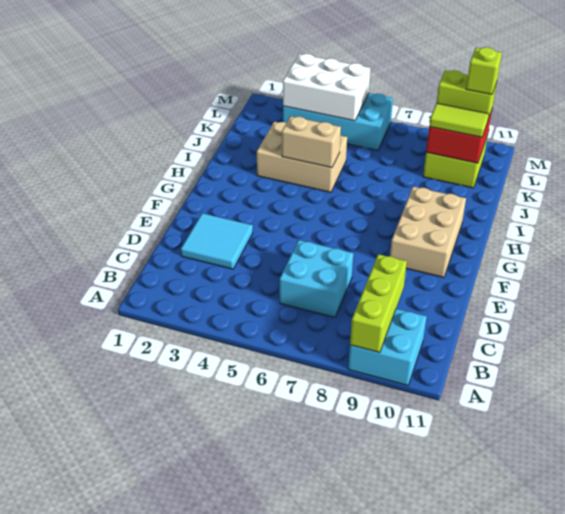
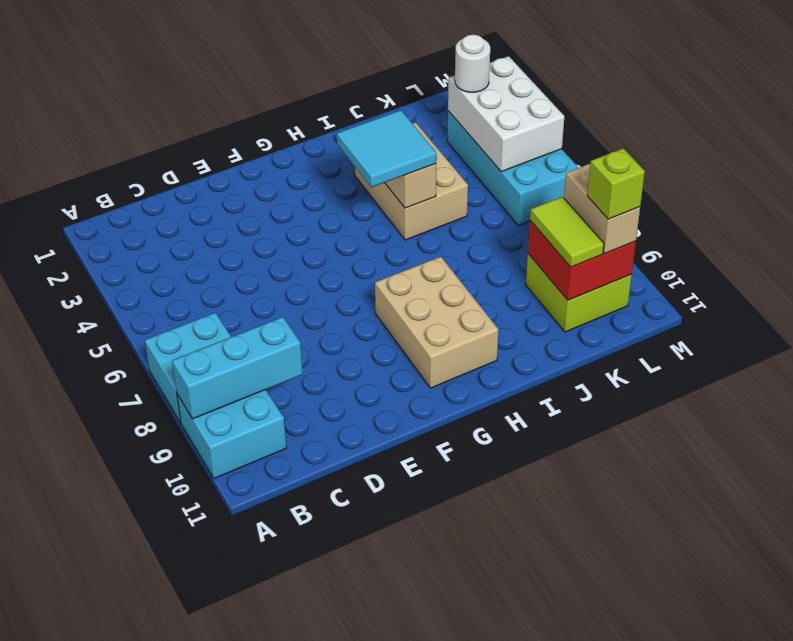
lime brick A9:C9 level 2 -> cyan brick A9:C9 level 2
cyan brick C6:D7 level 1 -> cyan brick A7:B8 level 1
cyan tile D2:E3 level 1 -> cyan tile H4:I5 level 3
tan brick F9:H10 level 1 -> tan brick G8:H10 level 1
none -> white round brick L3 level 3
lime brick L9:L10 level 3 -> tan brick L9:L10 level 3

